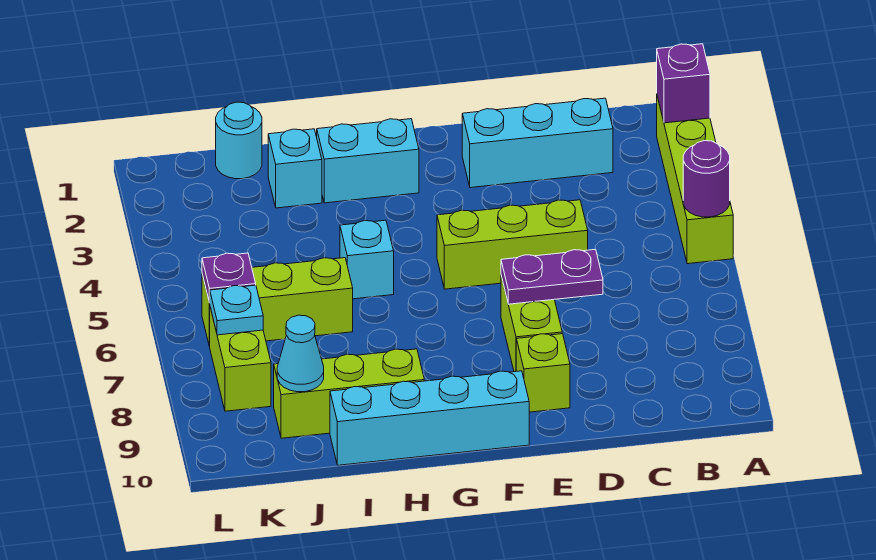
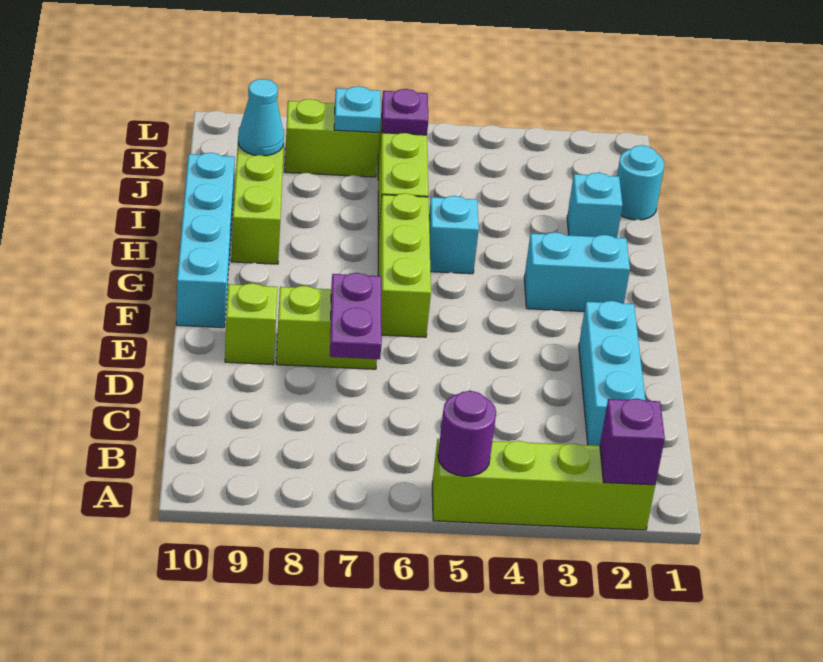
lime brick D5:F5 level 1 -> lime brick F6:H6 level 1
cyan brick G2:H2 level 1 -> cyan brick G2:G3 level 1

